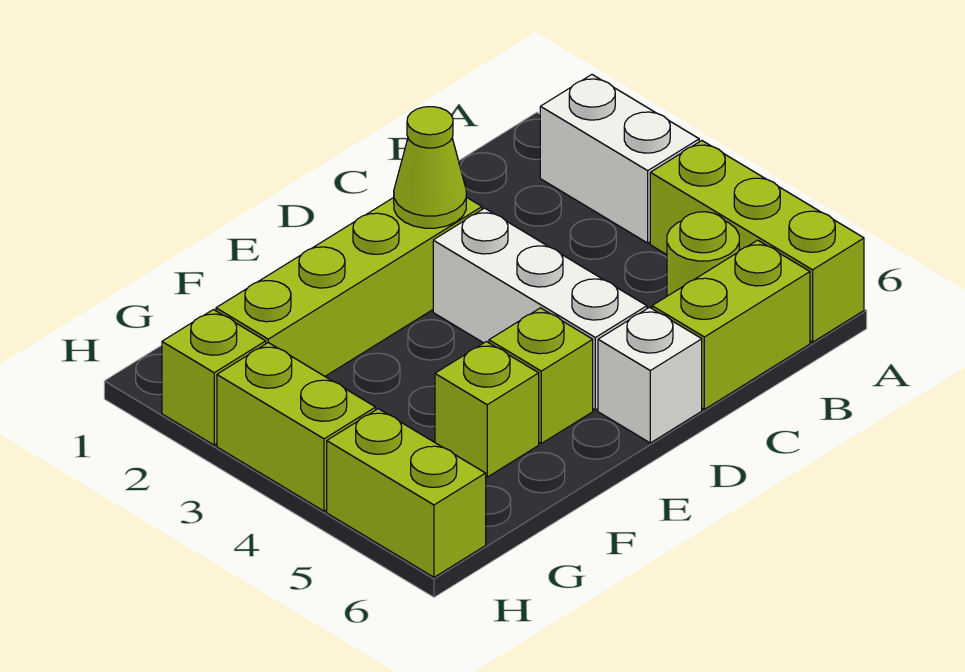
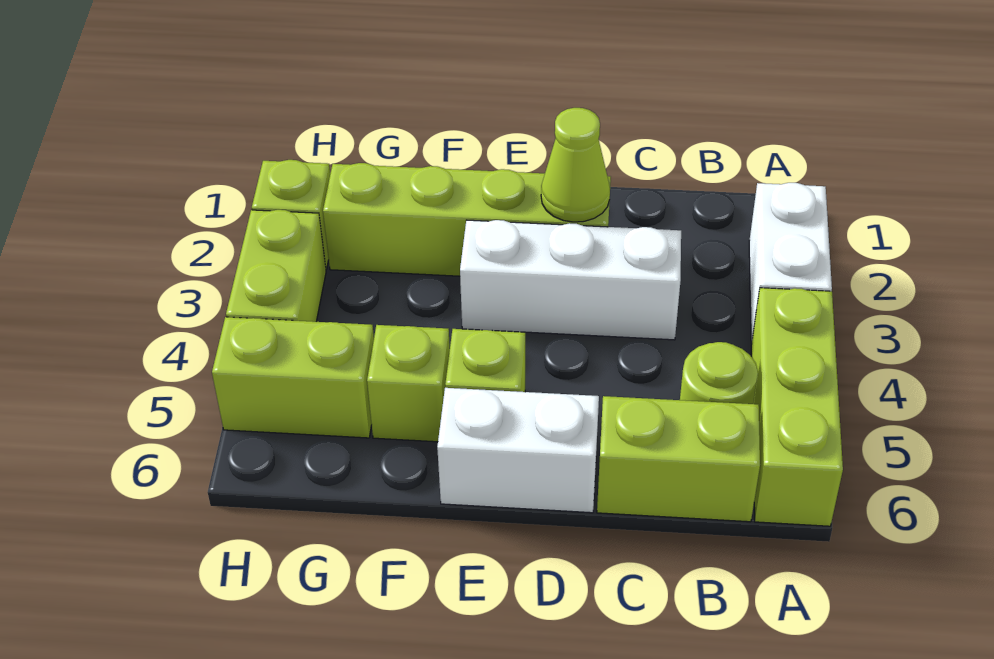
white brick D3:D5 level 1 -> white brick C3:E3 level 1
white brick D6 level 1 -> white brick D6:E6 level 1
lime brick H5:H6 level 1 -> lime brick G5:H5 level 1

